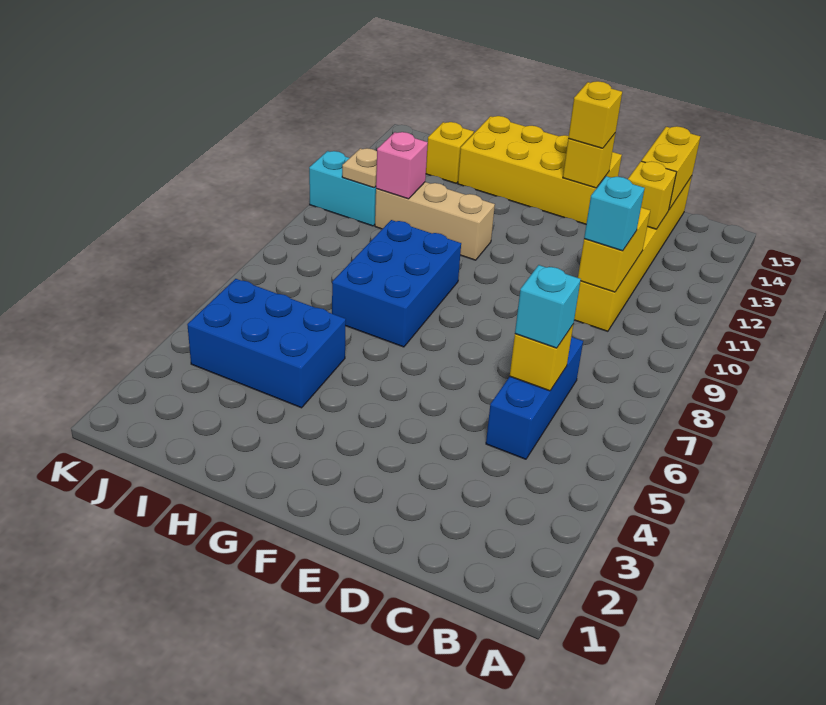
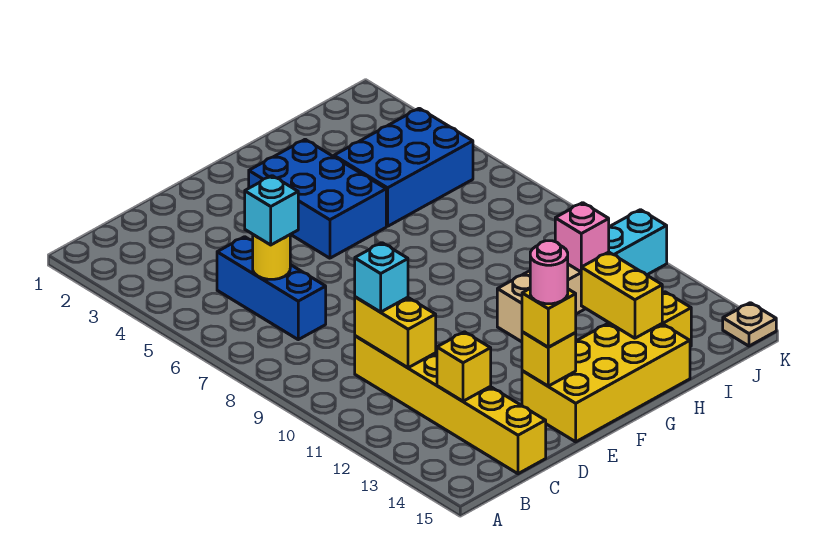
yellow brick C6 level 2 -> yellow round brick C6 level 2
yellow brick C14:C15 level 2 -> yellow brick H13:H14 level 2
none -> pink round brick E14 level 4
blue brick G7:H9 level 1 -> blue brick F3:G5 level 1
tan plate J11 level 2 -> tan plate K15 level 1

